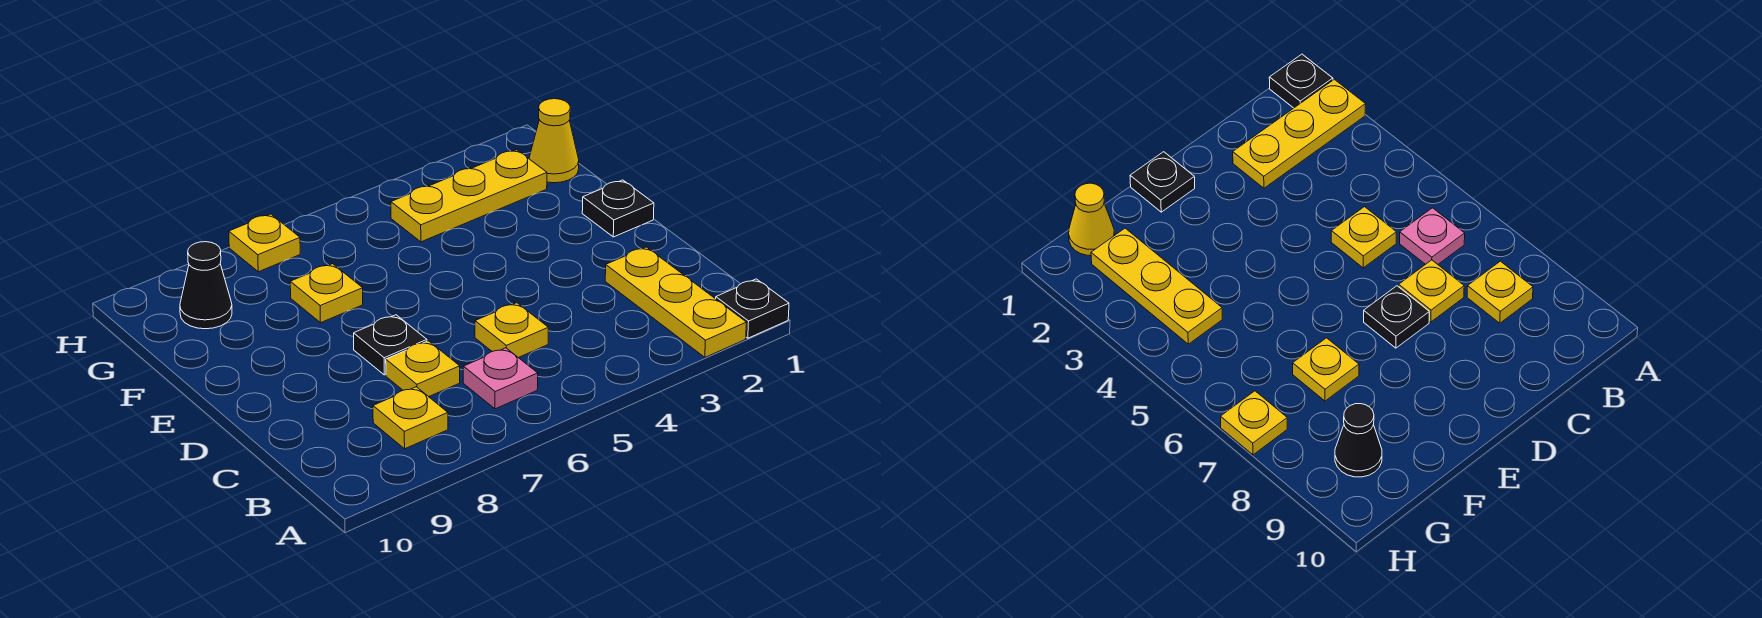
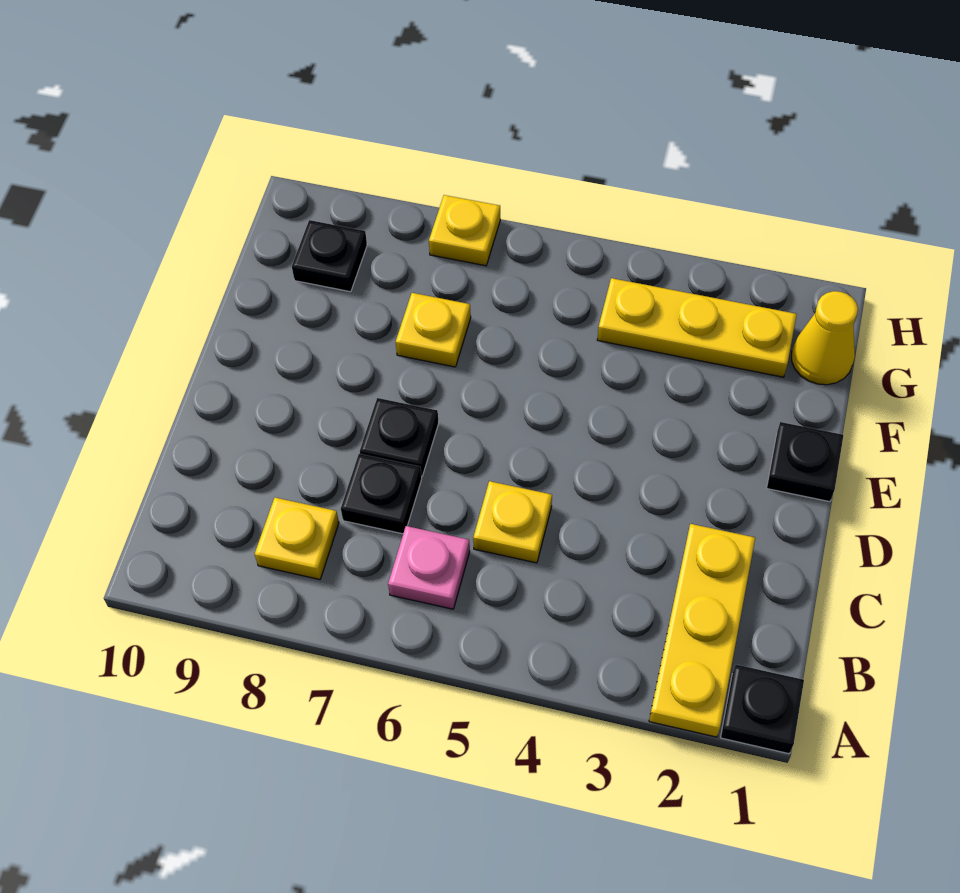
yellow plate C7 level 1 -> black plate C7 level 1
black cone G9 level 1 -> black plate G9 level 1

